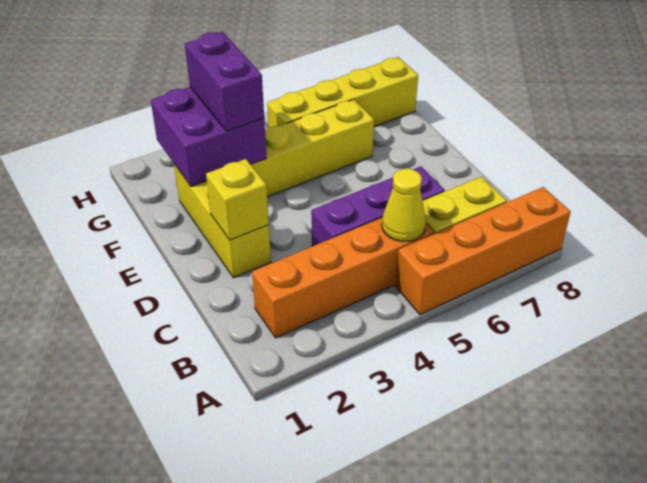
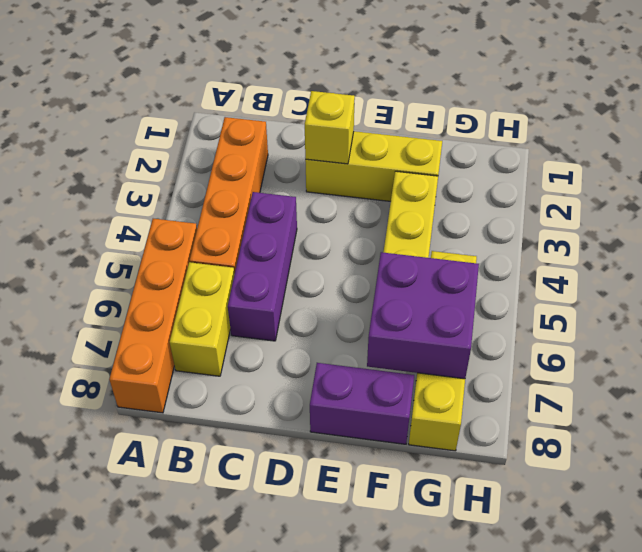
yellow cone B5 level 2 -> none
purple brick F2:G3 level 2 -> purple brick F6:G7 level 2
purple brick F3:G3 level 3 -> purple brick E8:F8 level 1

